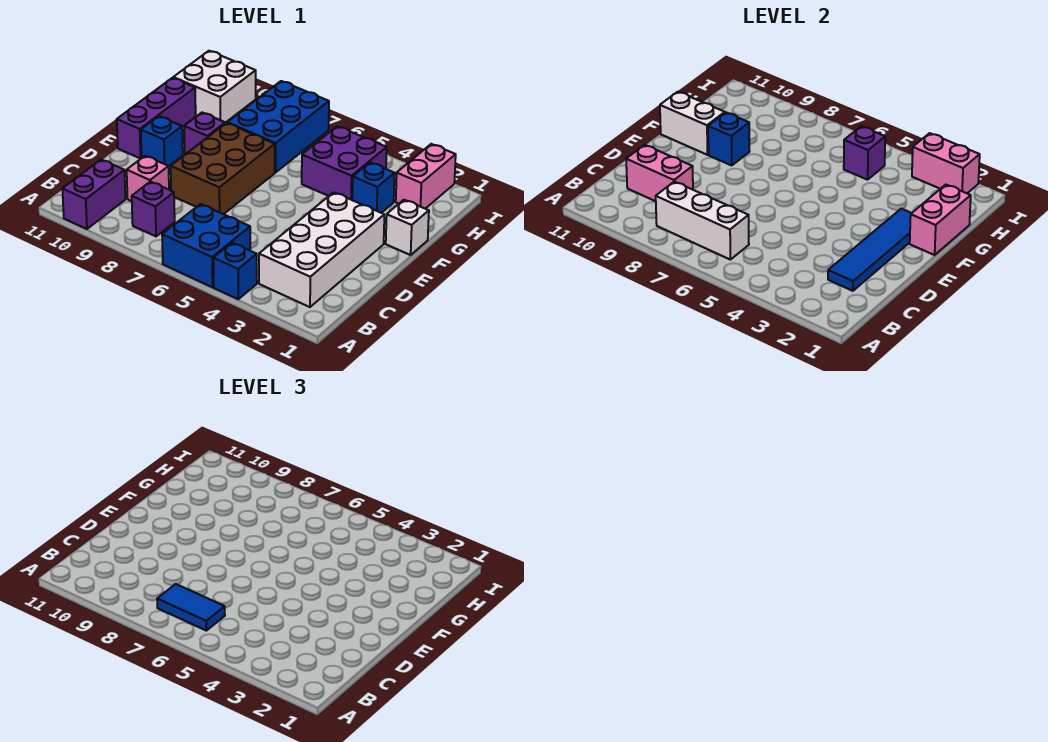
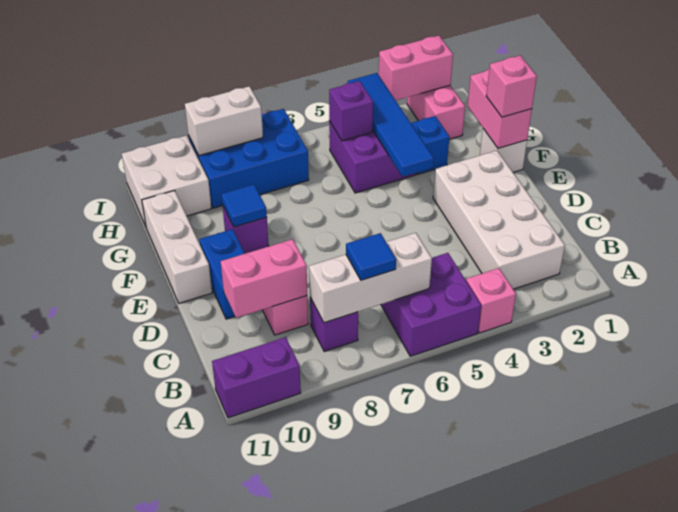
blue brick A4 level 1 -> pink brick A4 level 1
blue brick A5:B6 level 1 -> purple brick A5:B6 level 1
purple brick A10:B10 level 1 -> purple brick A10:A11 level 1
blue tile B6:B7 level 3 -> blue tile B7 level 3
blue tile C2:F2 level 2 -> blue tile F4:I4 level 2
brown brick D7:F8 level 1 -> none
blue brick E10 level 1 -> blue brick D10:E10 level 1
purple brick E11:G11 level 1 -> white brick E11:G11 level 1
none -> pink brick F1 level 3
blue brick F9 level 2 -> blue tile F9 level 2
white brick F10:F11 level 2 -> white brick I8:I9 level 2
blue brick G7:I8 level 1 -> blue brick H7:I9 level 1

